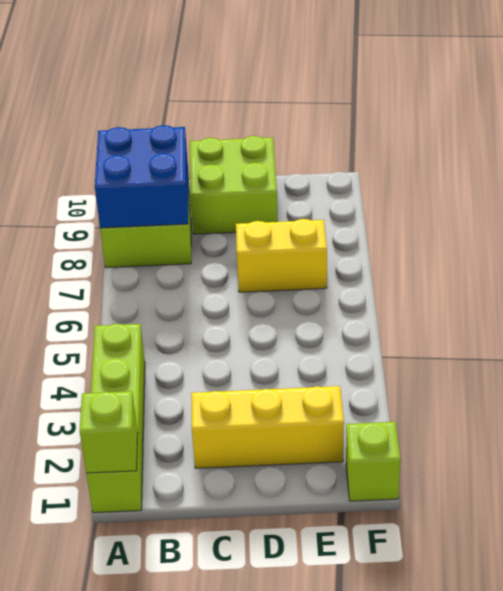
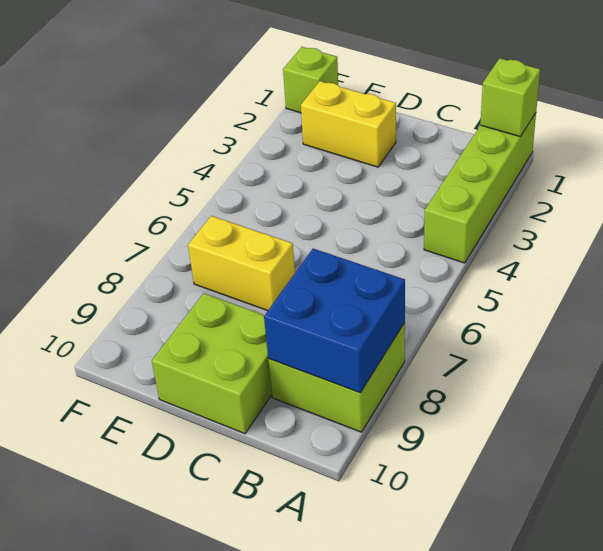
yellow brick C2:E2 level 1 -> yellow brick D2:E2 level 1

